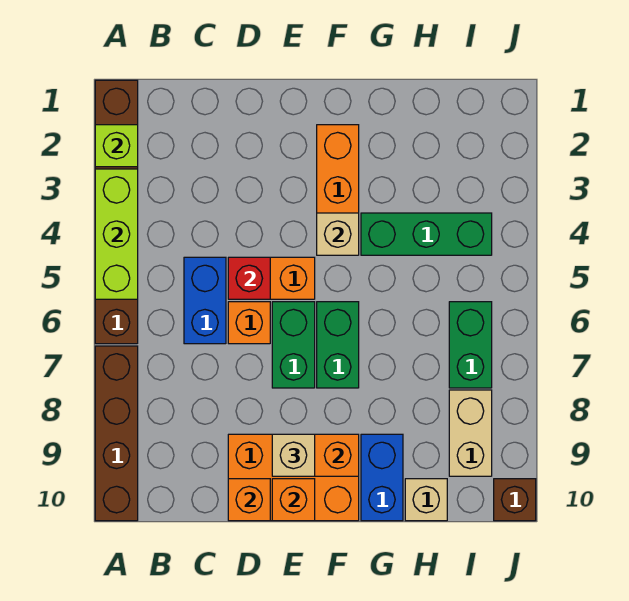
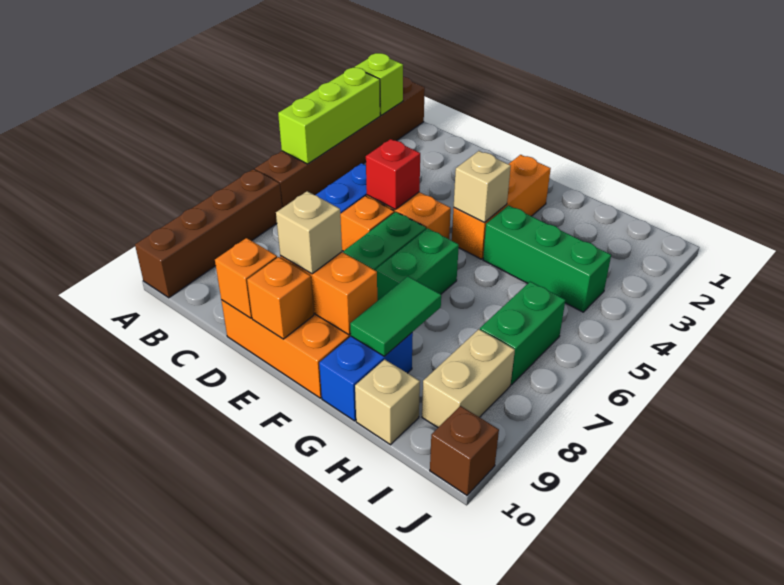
none -> green tile G8:G9 level 2

